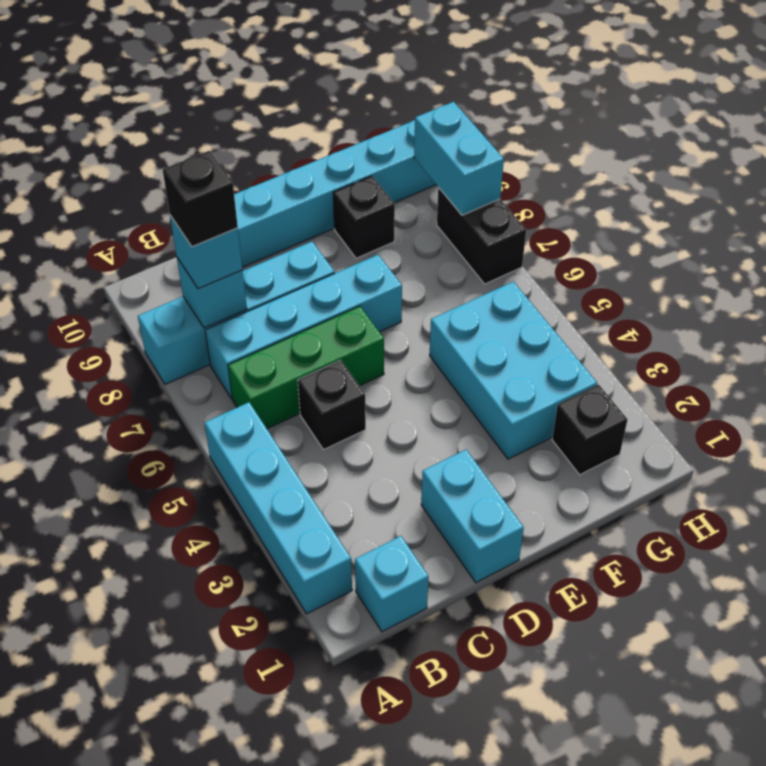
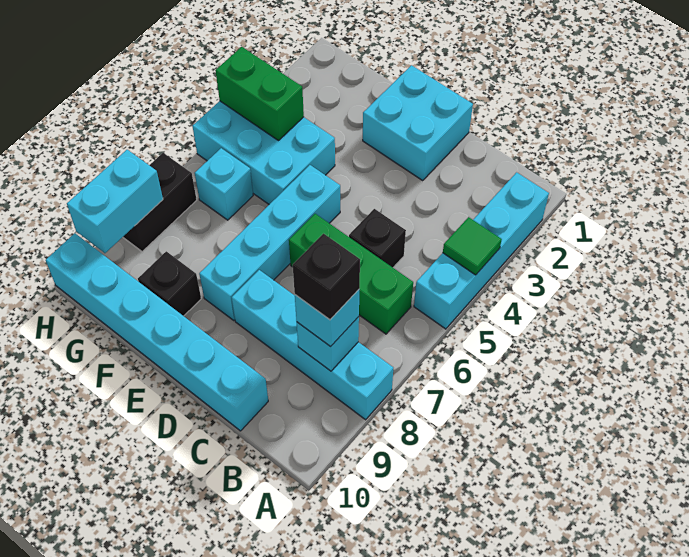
none -> green tile A4 level 2
cyan brick B1 level 1 -> cyan brick G6 level 1
cyan brick B7:E7 level 1 -> cyan brick E5:E8 level 1
cyan brick D1:D2 level 1 -> cyan brick D1:E2 level 1
cyan brick F3:G5 level 1 -> cyan brick F4:H5 level 1
black brick G2 level 1 -> none
none -> green brick G4:H4 level 2

